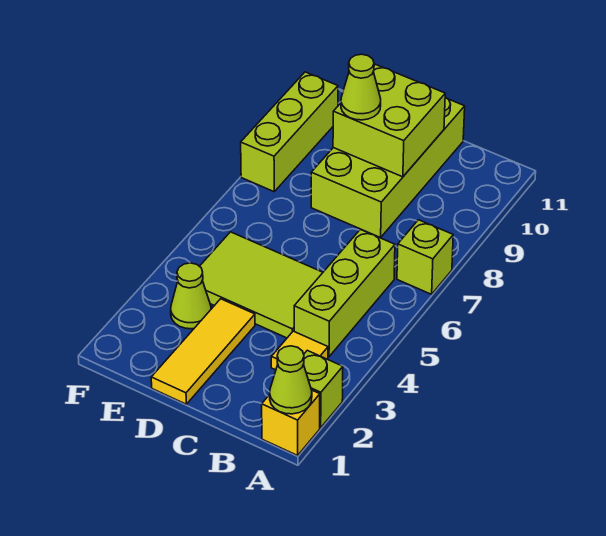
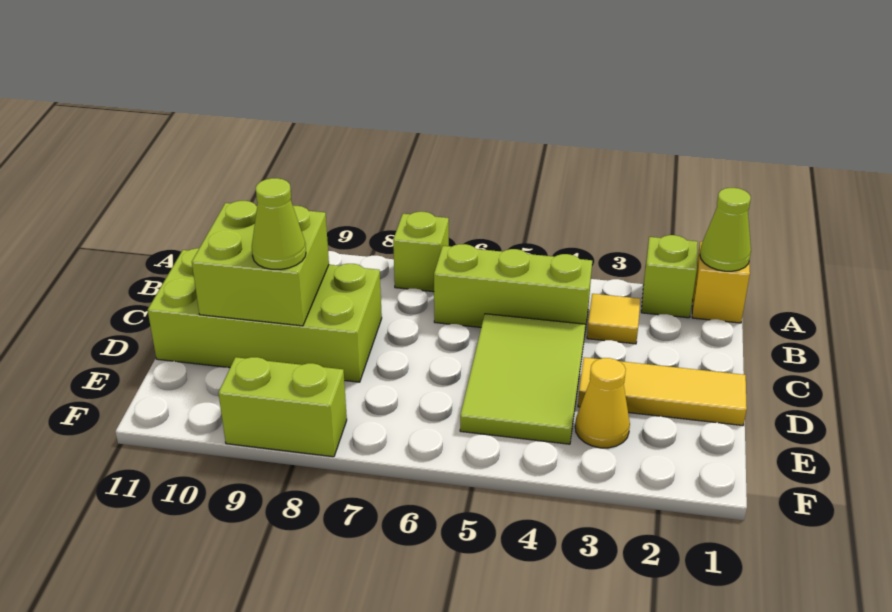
lime cone E3 level 1 -> yellow cone E3 level 1
lime brick F8:F10 level 1 -> lime brick F8:F9 level 1

